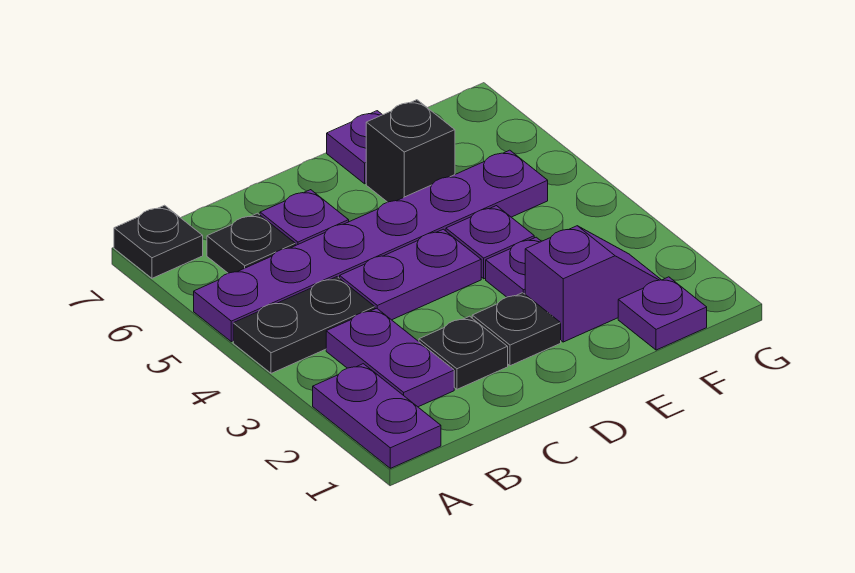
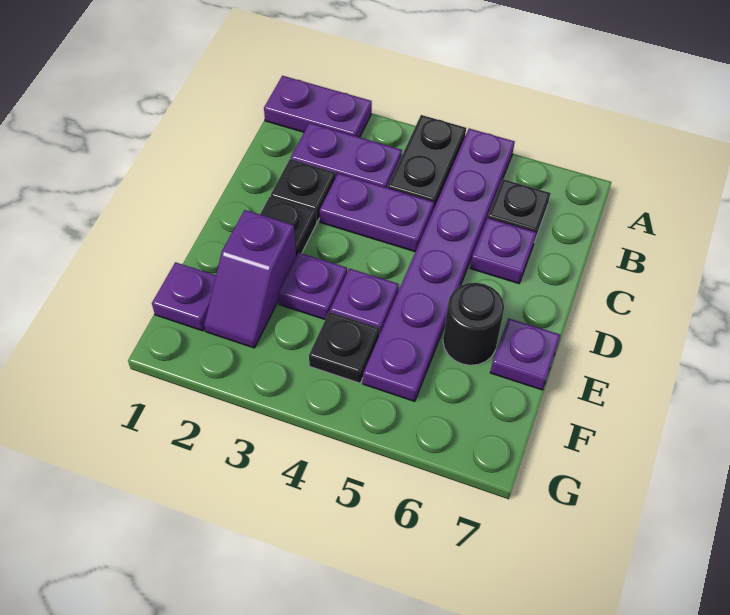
black plate A7 level 1 -> black plate F4 level 1
purple plate C4:D4 level 1 -> purple plate C3:C4 level 1
black brick E6 level 1 -> black round brick E6 level 1

